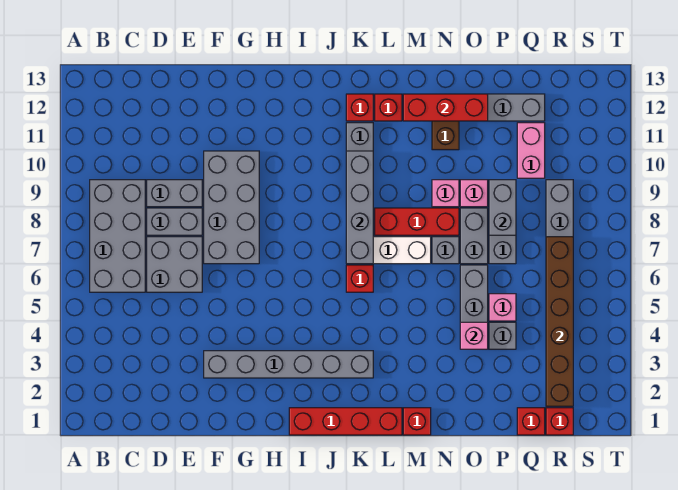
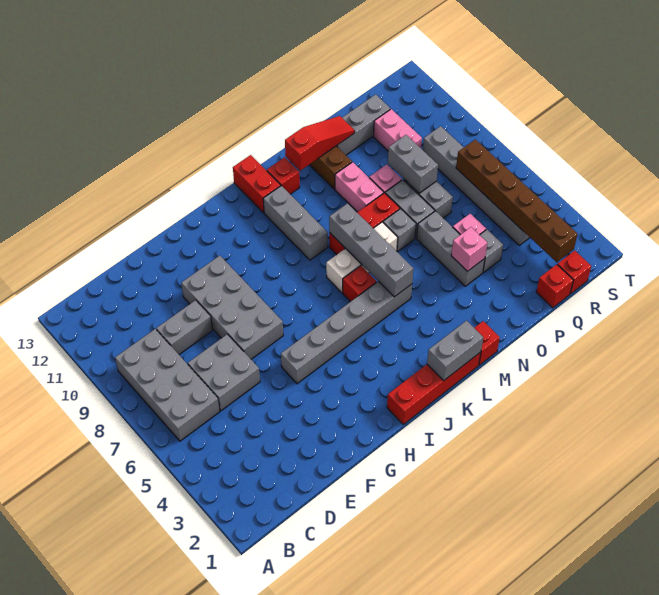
grey brick D8:E8 level 1 -> grey brick K1:L1 level 2
grey brick F3:K3 level 1 -> grey brick G5:L5 level 1
grey brick K7:K10 level 2 -> grey brick L5:L8 level 2
red brick K12 level 1 -> red brick K12:K13 level 1
red brick M12:O12 level 2 -> red slope M12:O12 level 2 top M
pink brick N9 level 1 -> pink brick N9:N10 level 1

